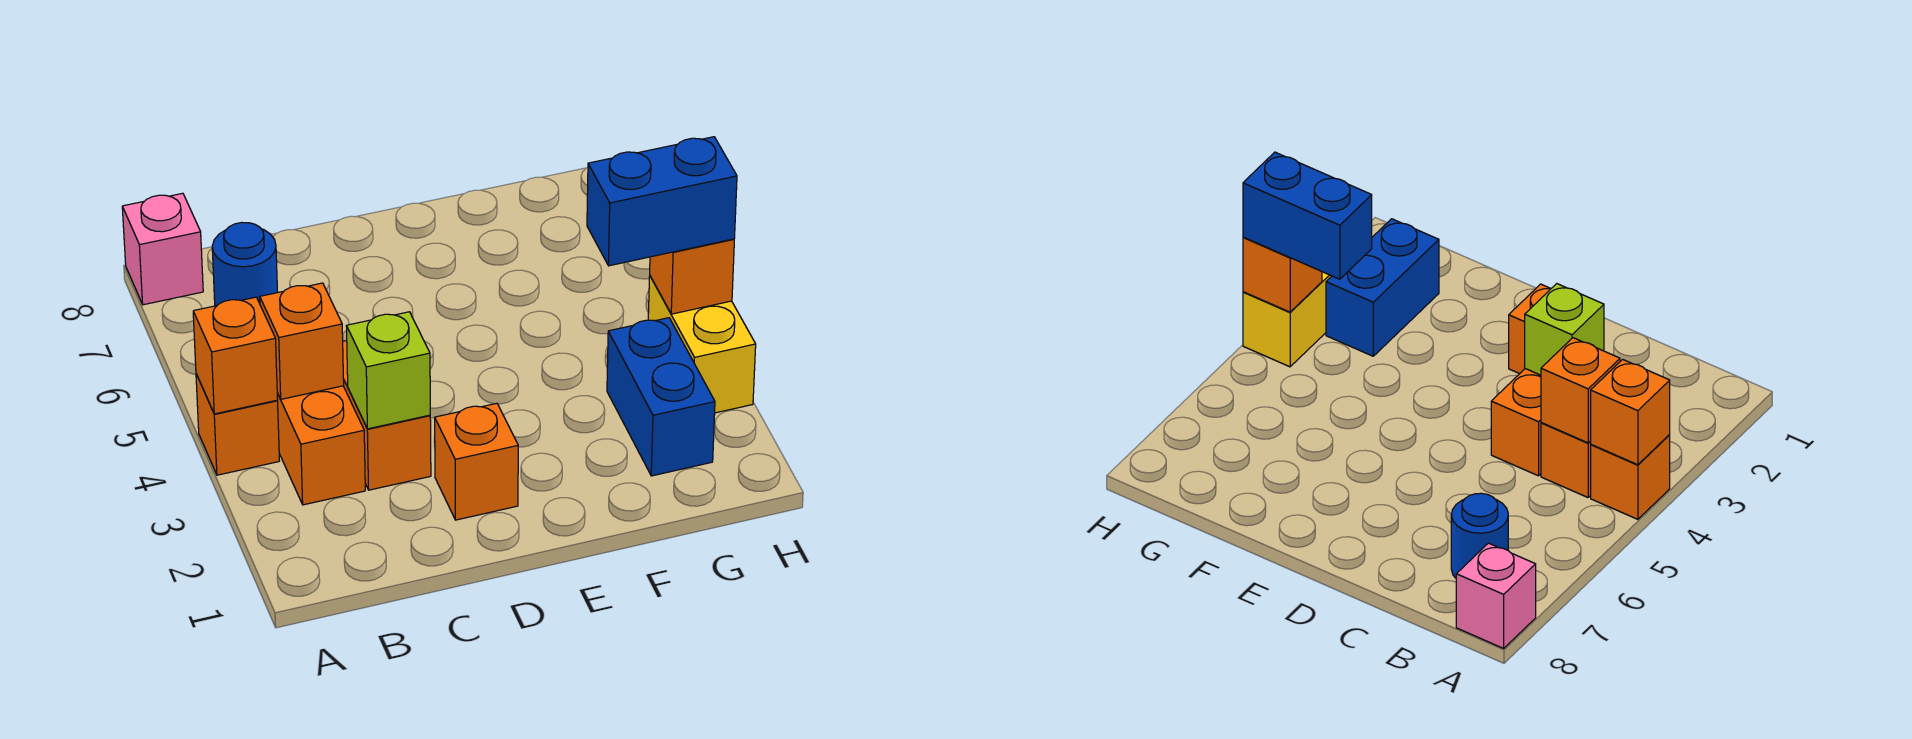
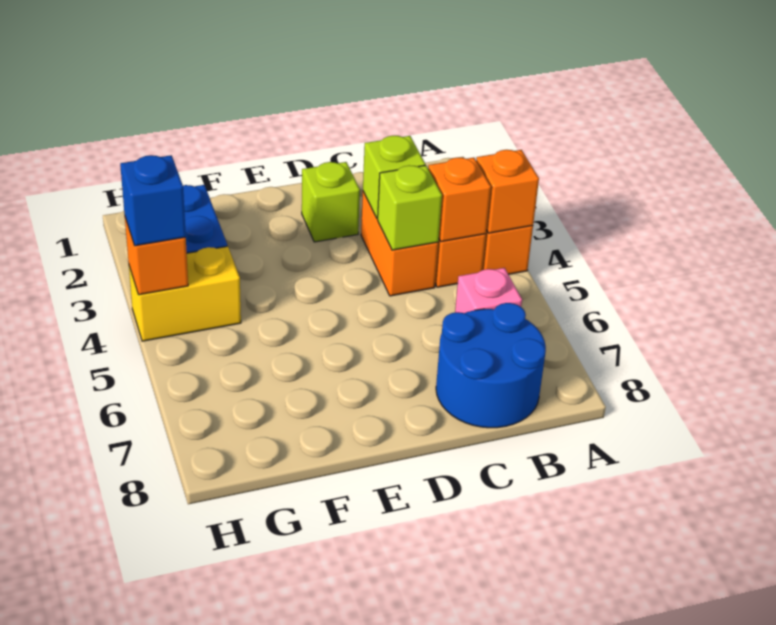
pink brick A8 level 1 -> pink brick B6 level 1
blue round brick B7 level 1 -> blue round brick B7:C8 level 1
none -> lime brick C4 level 2
orange brick D2 level 1 -> lime brick D2 level 1
blue brick G4:H4 level 3 -> blue brick H4 level 3
yellow brick H3:H4 level 1 -> yellow brick G4:H4 level 1

